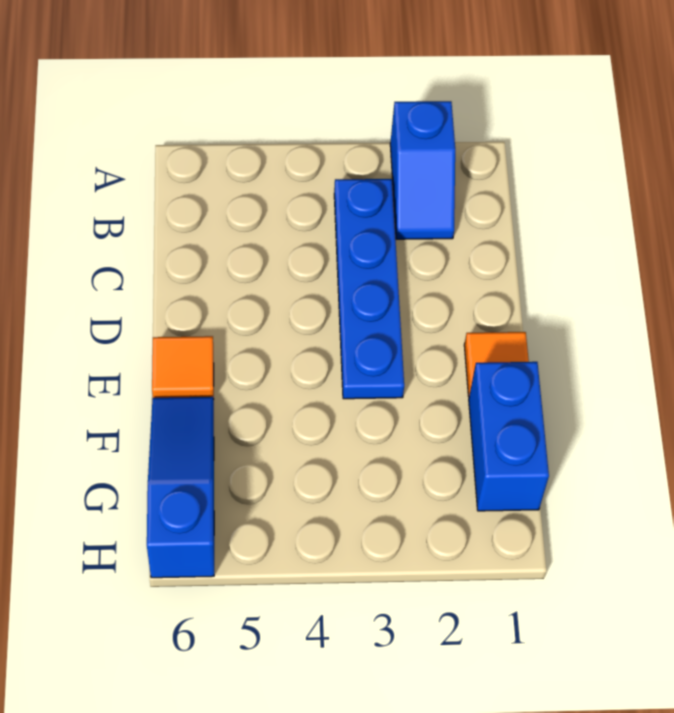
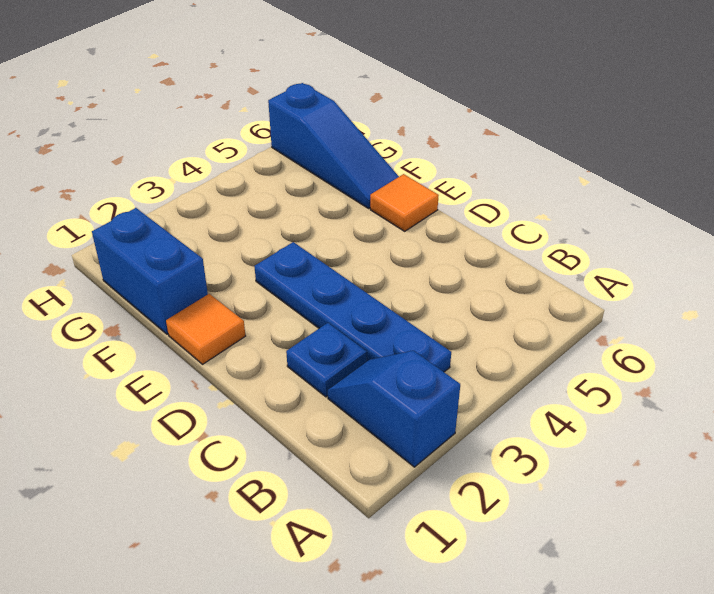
none -> blue plate C2 level 1

